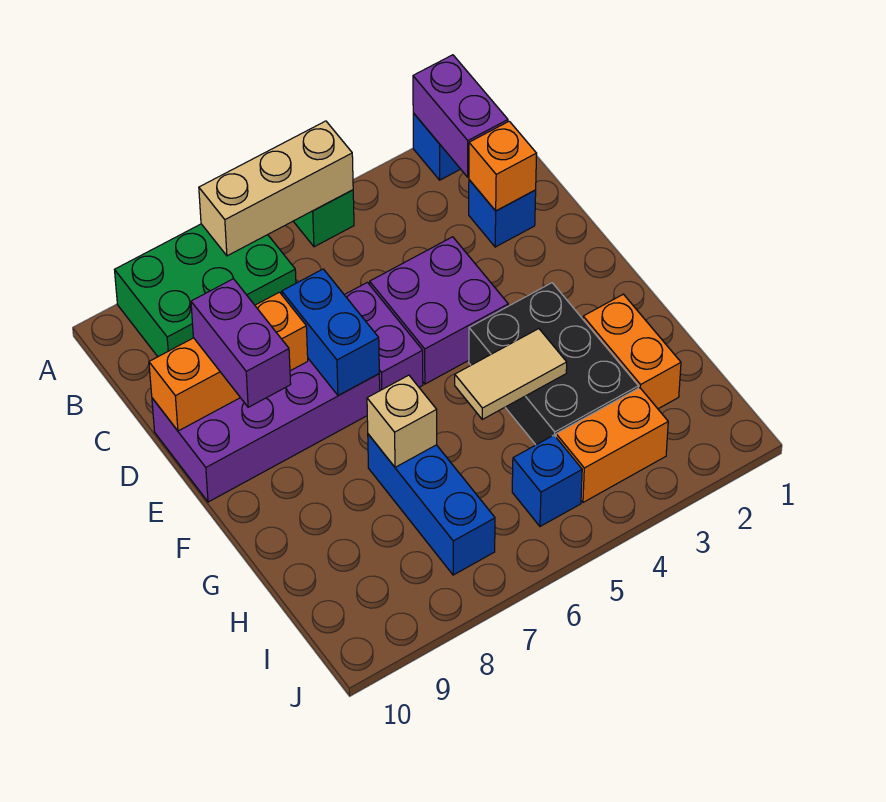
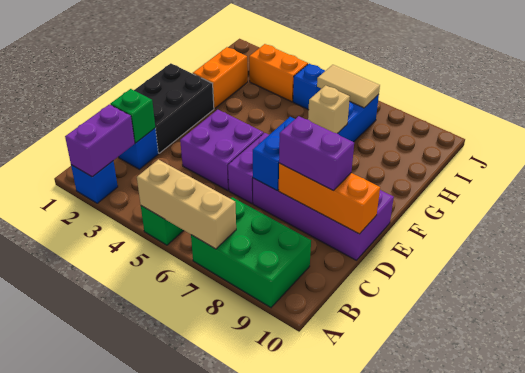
orange brick C2 level 2 -> green brick C2 level 2
purple brick D9:E9 level 3 -> purple brick D8:D9 level 3
black brick F3:H4 level 1 -> black brick D1:F2 level 1
tan tile G4:G5 level 2 -> tan tile I6:I7 level 2

